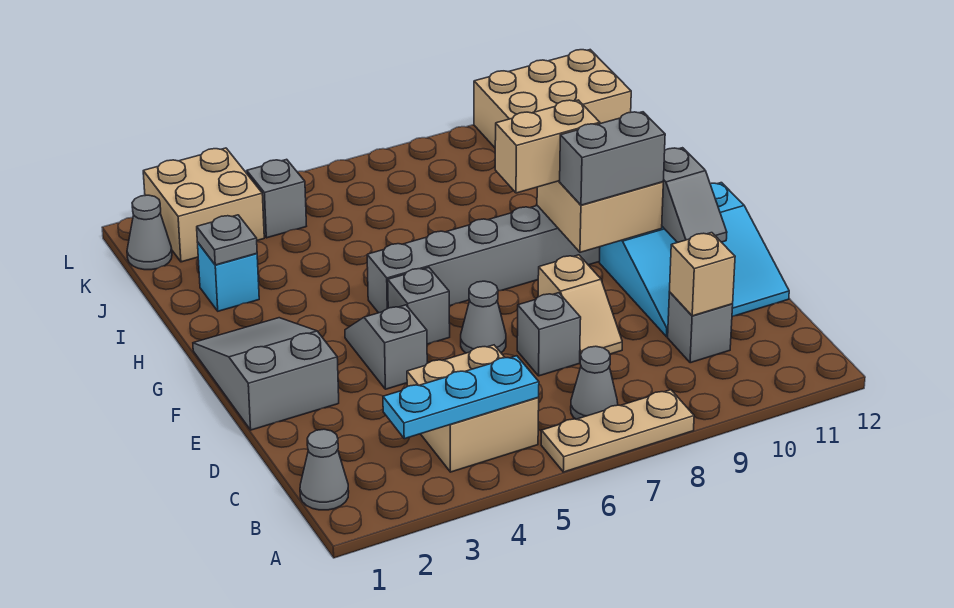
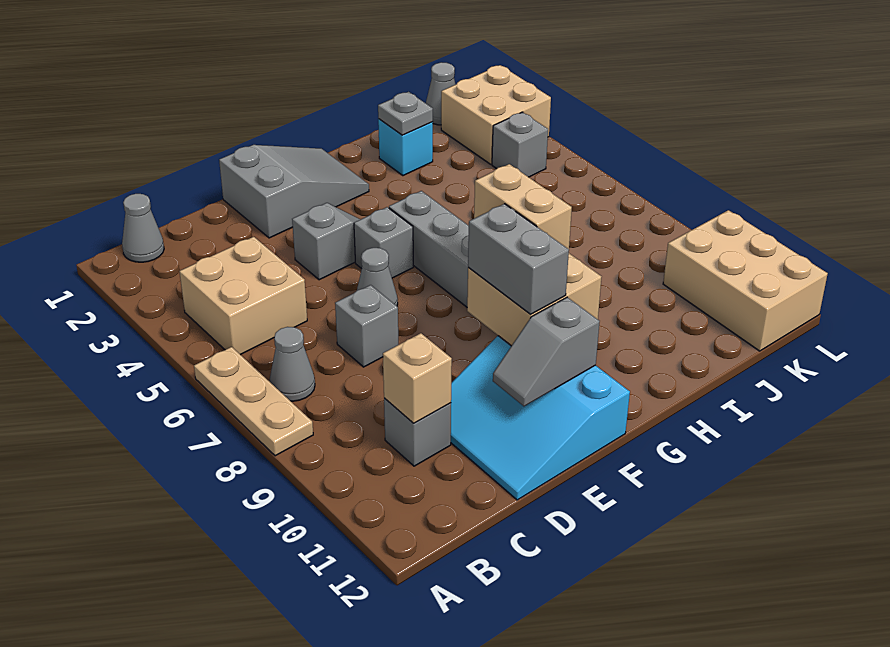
cyan plate B3:B5 level 2 -> none
tan slope D8:E8 level 1 top E -> none

